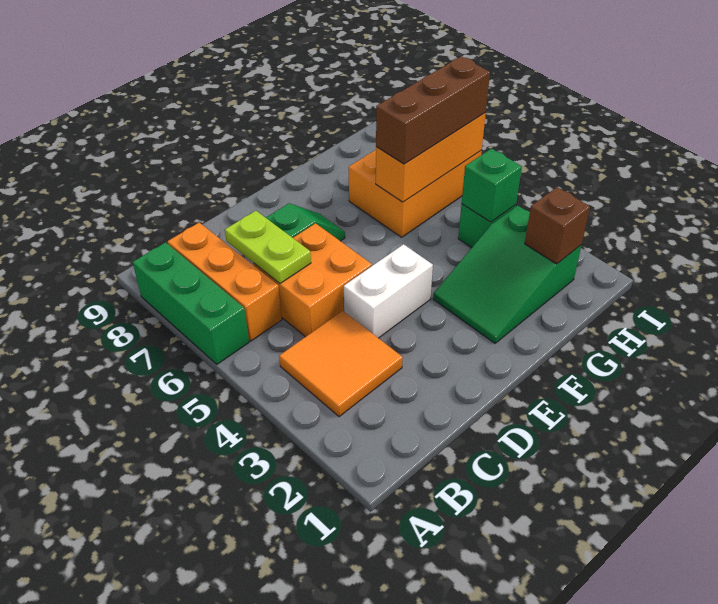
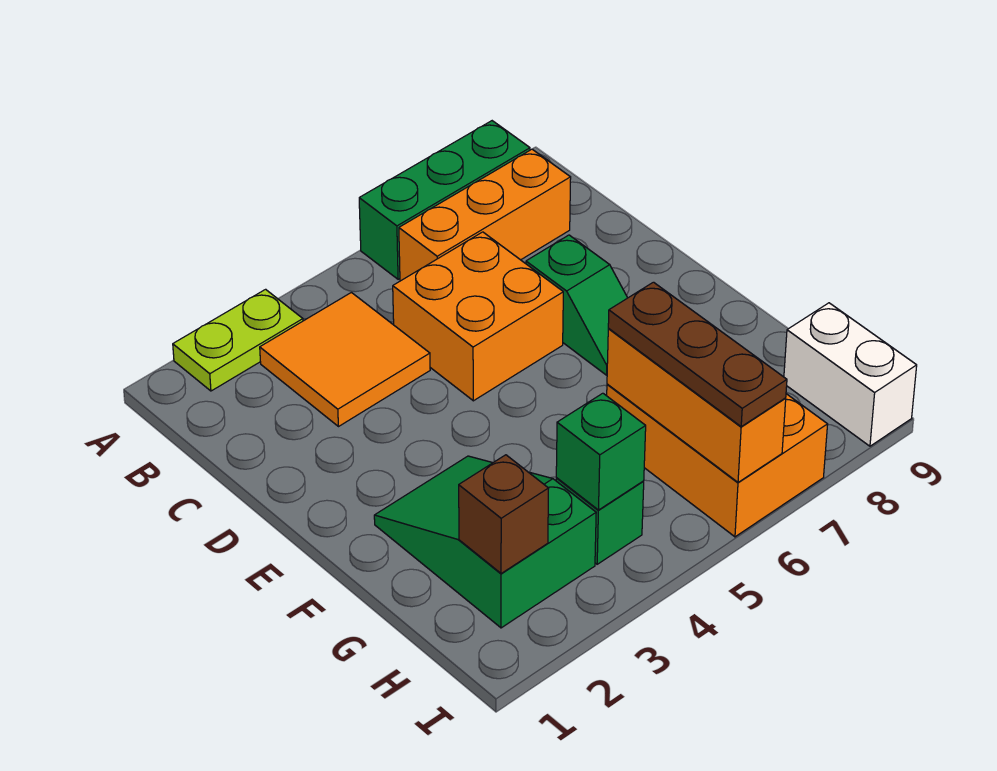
lime plate C6:C7 level 2 -> lime plate A2:A3 level 1
white brick D4:E4 level 1 -> white brick H9:I9 level 1
brown brick G6:I6 level 3 -> brown plate G6:I6 level 3

